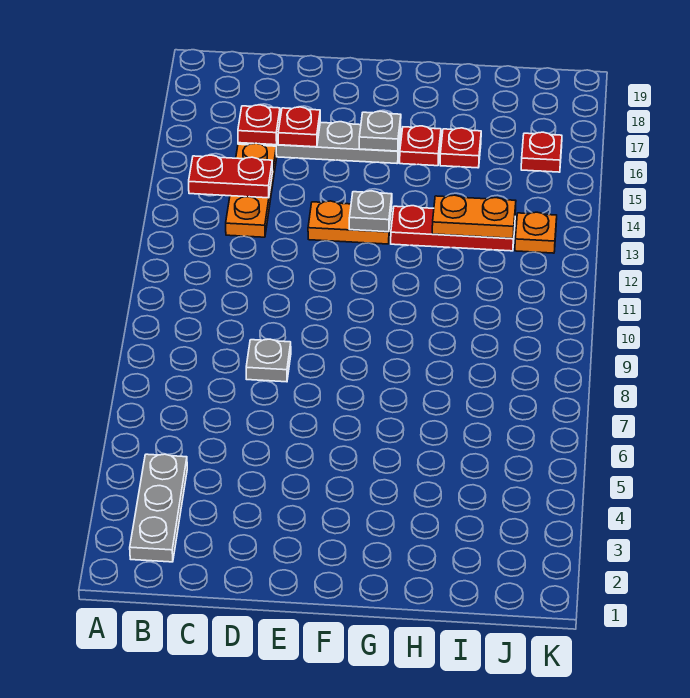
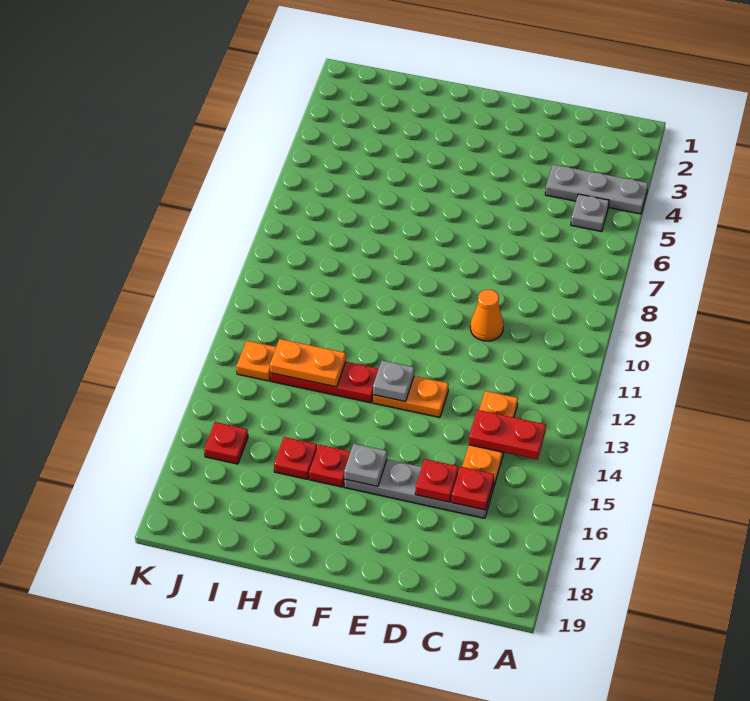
grey plate B2:B4 level 1 -> grey plate A4:C4 level 1
grey plate D8 level 1 -> grey plate B5 level 1
none -> orange cone D10 level 1

